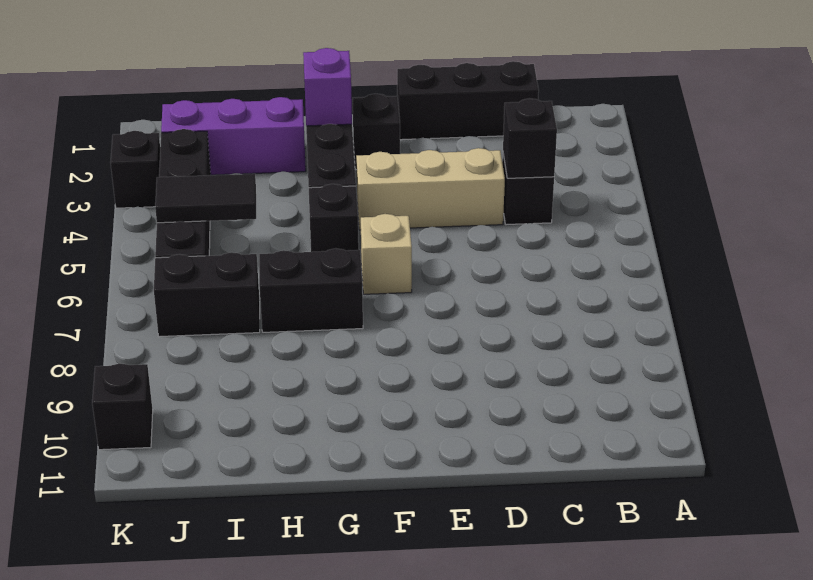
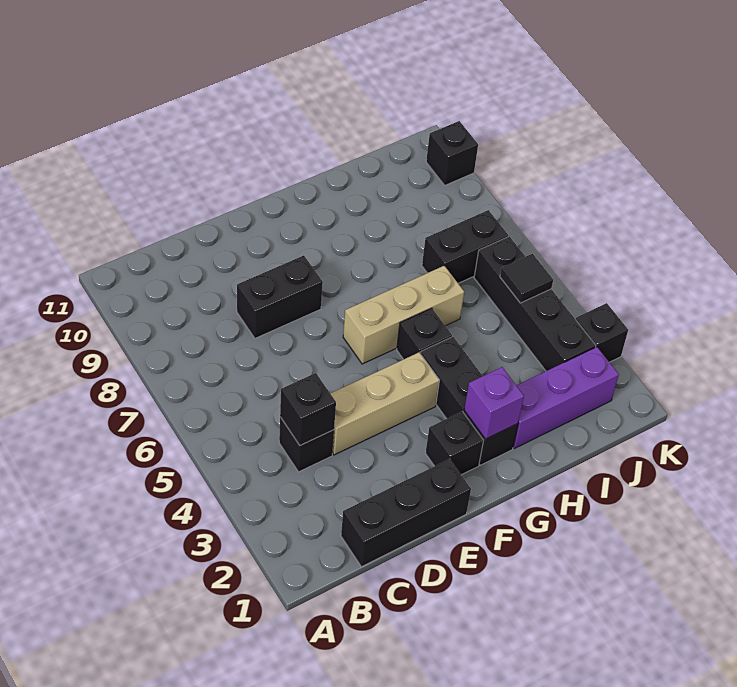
tan brick F6 level 1 -> tan brick F6:H6 level 1
black brick G7:H7 level 1 -> black brick D8:E8 level 1
black tile I5:J5 level 2 -> black tile J5 level 2

